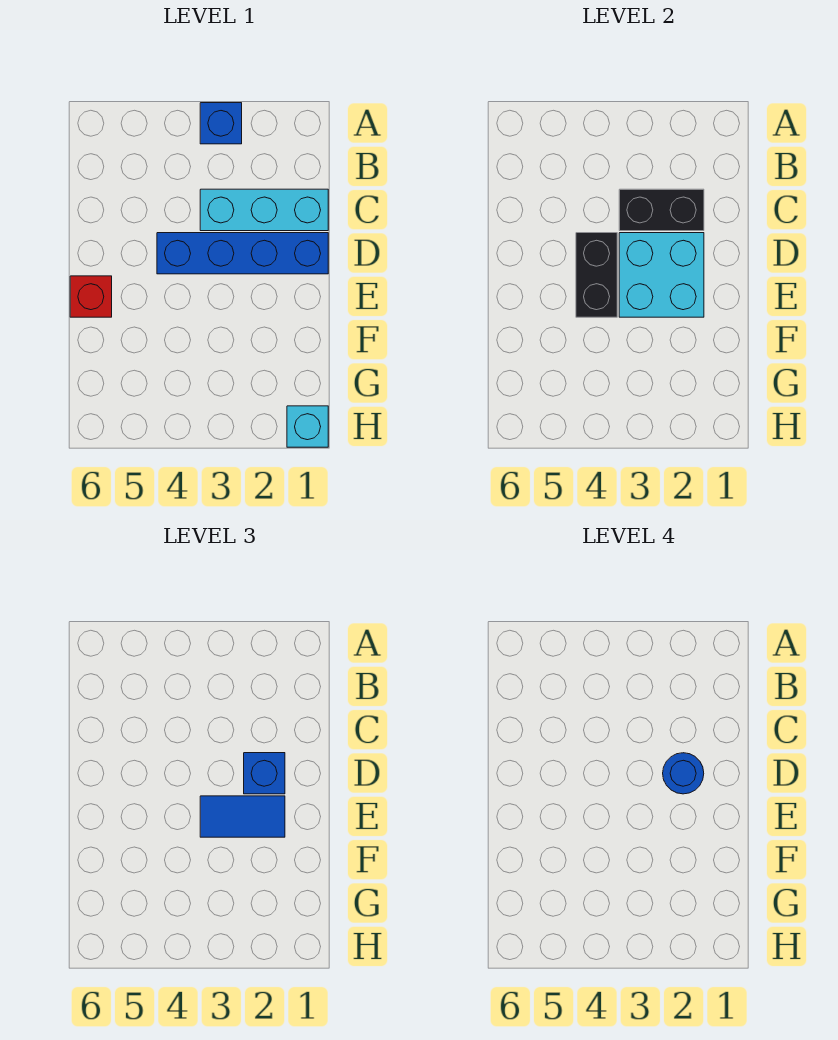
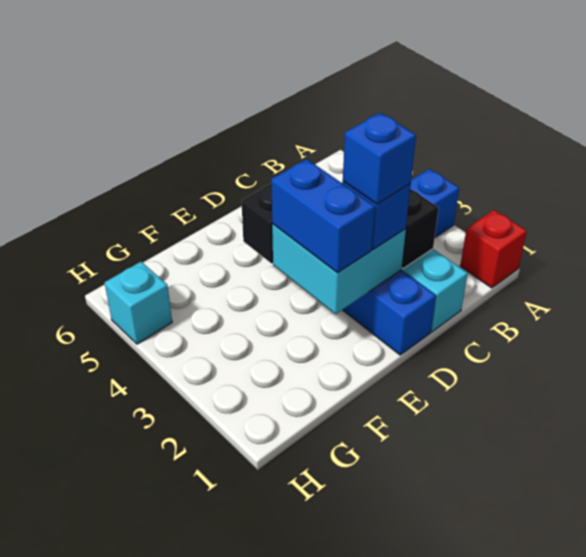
blue round brick D2 level 4 -> blue brick D2 level 4
blue tile E2:E3 level 3 -> blue brick E2:E3 level 3
red brick E6 level 1 -> red brick A1 level 1
cyan brick H1 level 1 -> cyan brick H5 level 1

